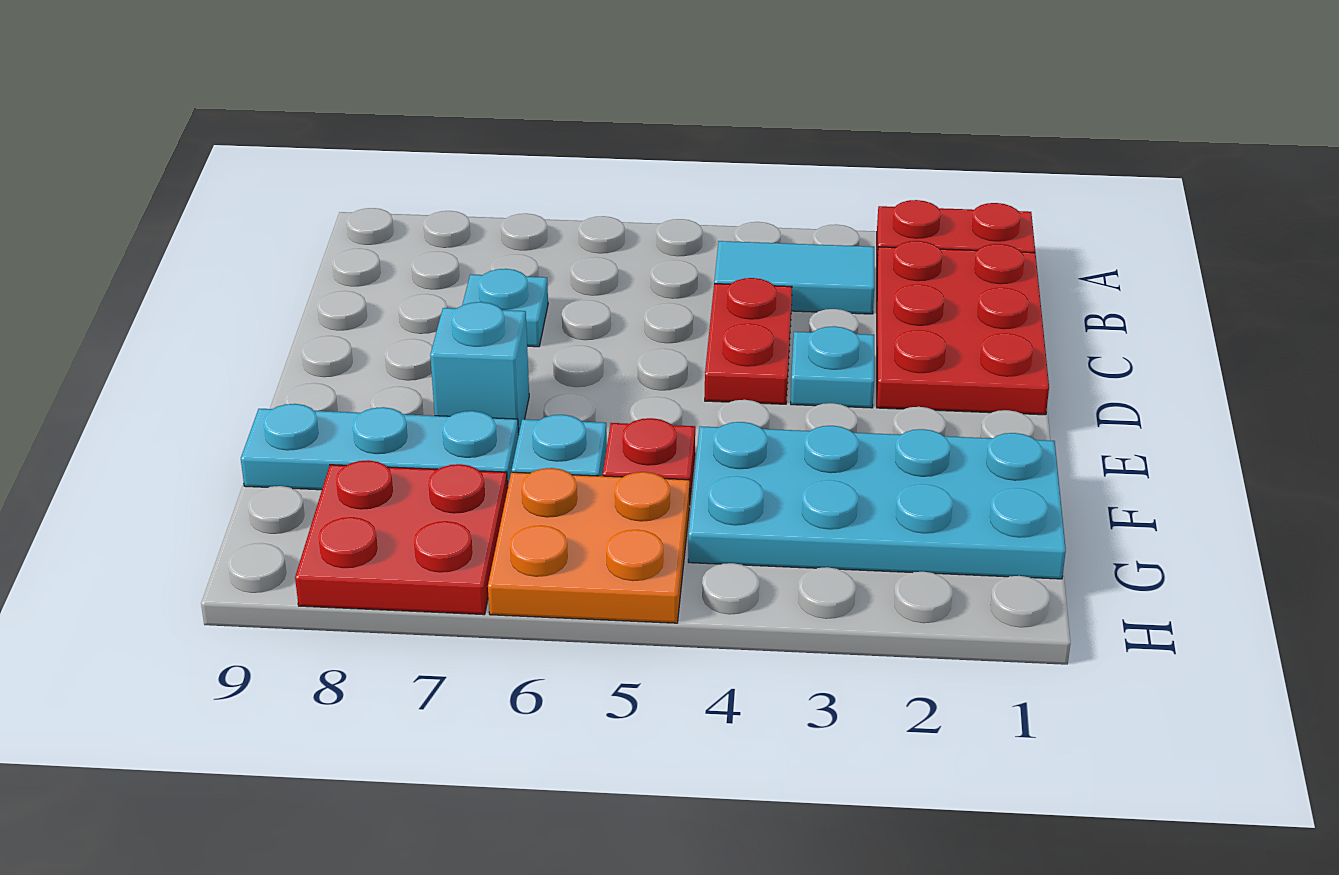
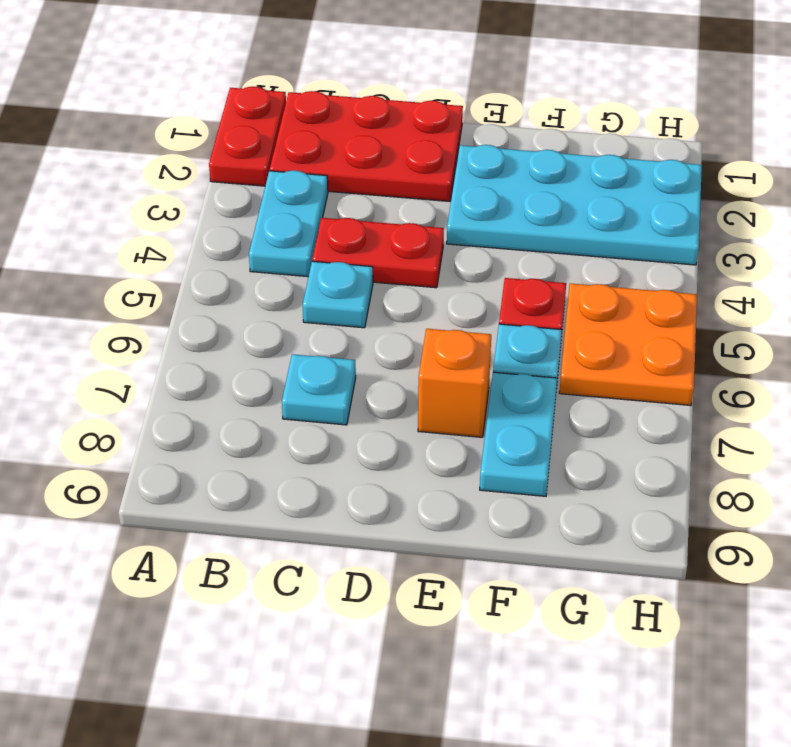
cyan tile B3:B4 level 1 -> cyan plate B3:B4 level 1
cyan plate D3 level 1 -> cyan plate C5 level 1
cyan brick E7 level 1 -> orange brick E7 level 1
cyan plate F1:G4 level 1 -> cyan plate E2:H3 level 1
cyan plate F7:F9 level 1 -> cyan plate F7:F8 level 1
red plate G7:H8 level 1 -> none

